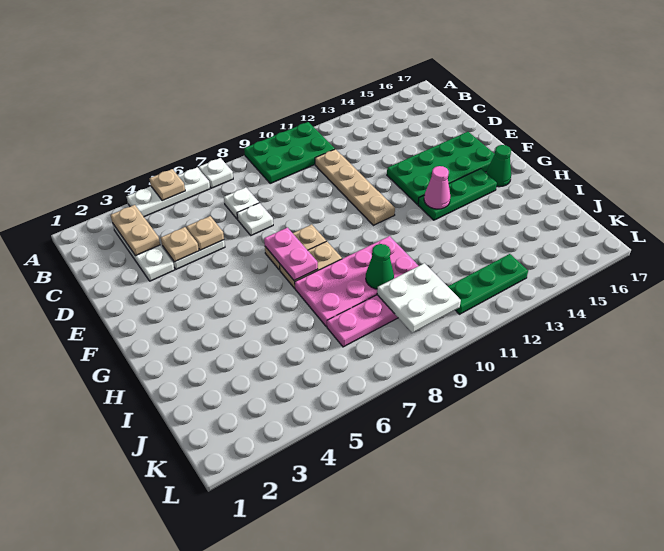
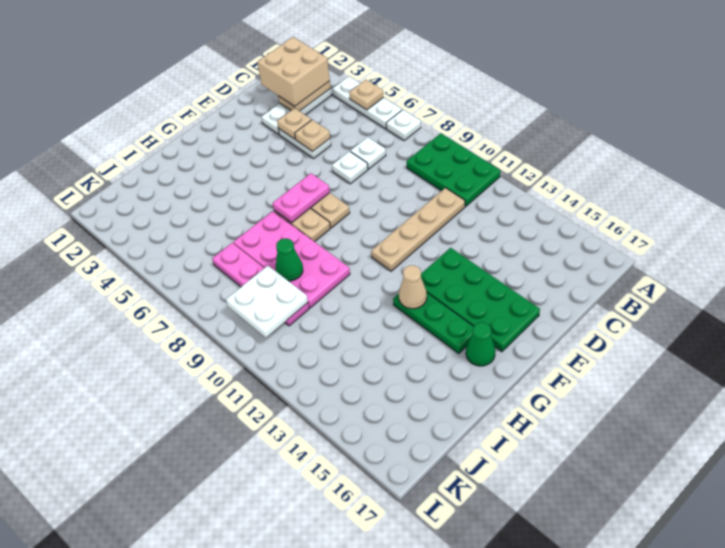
none -> tan brick B2:C3 level 3
pink cone G13 level 2 -> tan cone G13 level 2
green plate K11:K13 level 1 -> none

